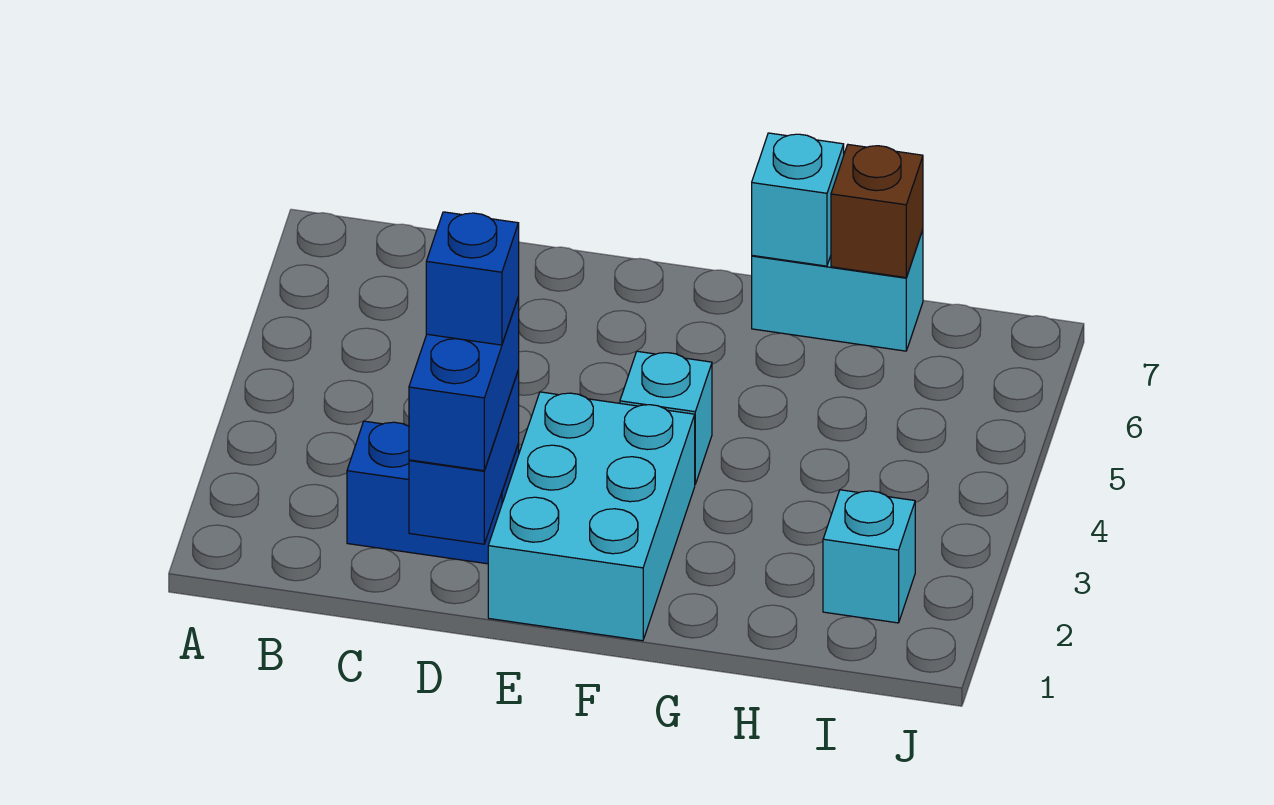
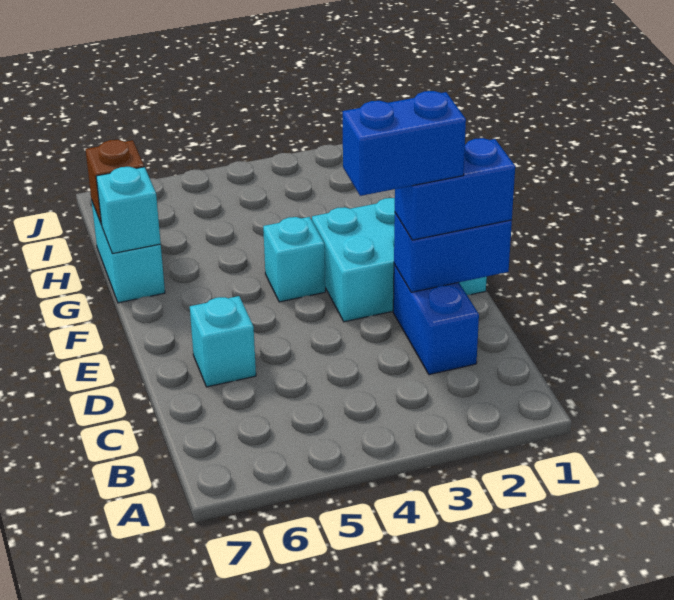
blue brick D2 level 4 -> blue brick D2:D3 level 4
cyan brick I2 level 1 -> cyan brick D6 level 1

